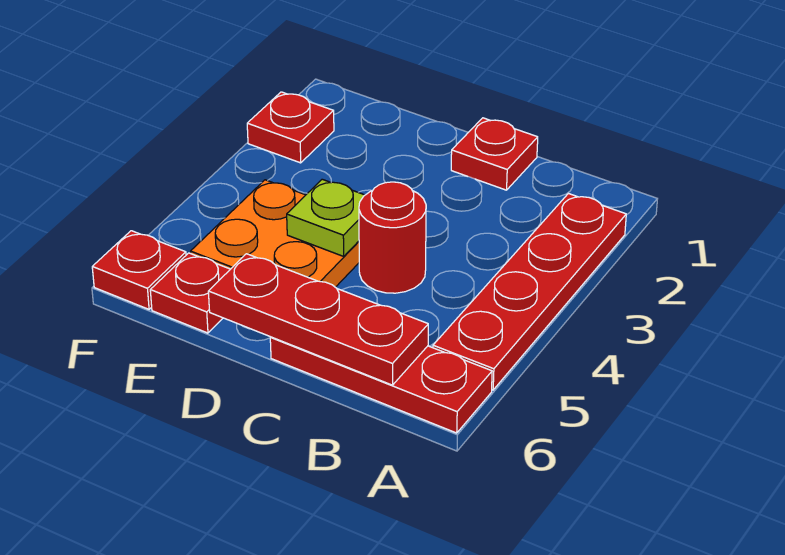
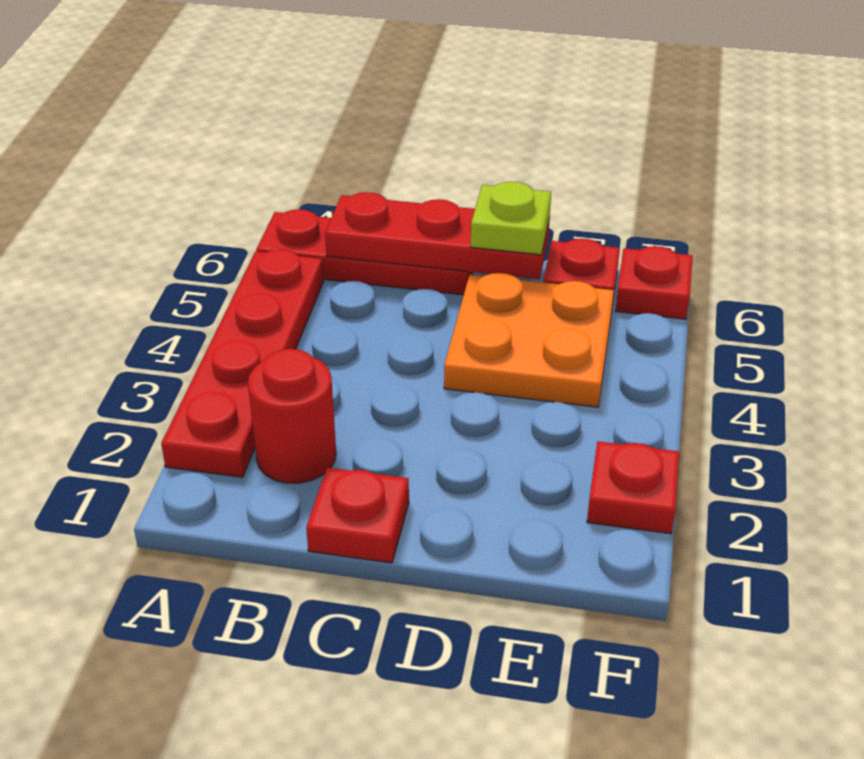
red round brick C4 level 1 -> red round brick B2 level 1
lime plate D4 level 2 -> lime plate D6 level 3

